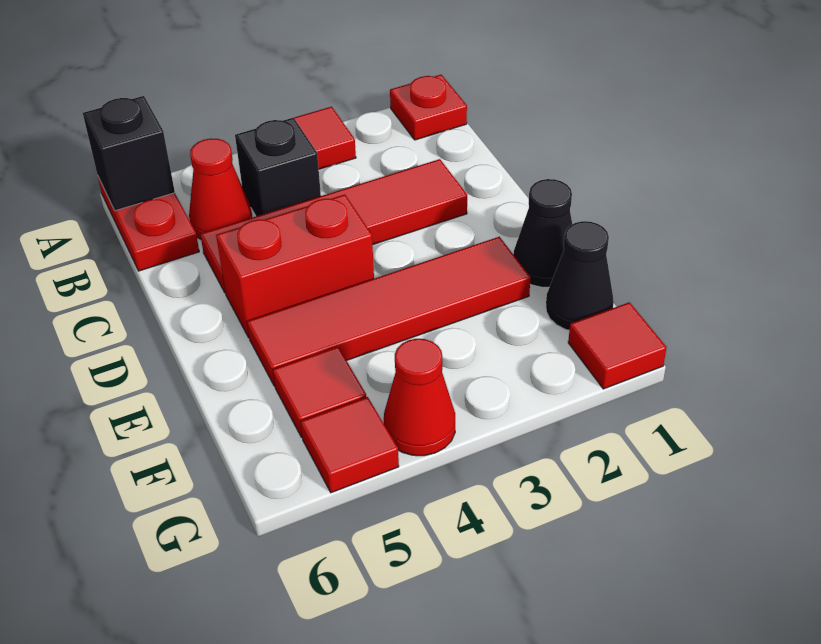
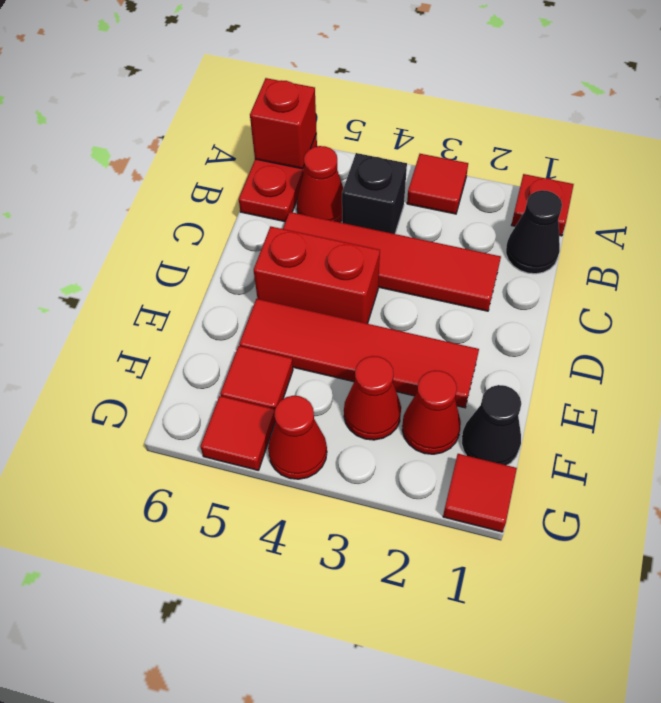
black brick A6 level 2 -> red brick A6 level 2
black cone E1 level 1 -> black cone B1 level 1
none -> red cone F2 level 1
none -> red cone F3 level 1

